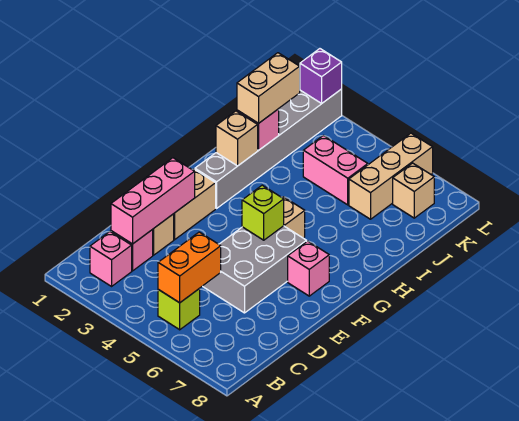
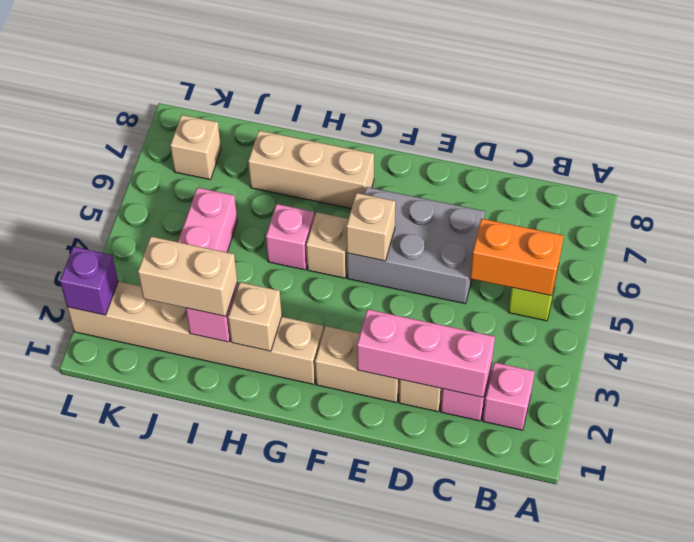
lime brick F5 level 2 -> tan brick F5 level 2
pink brick F7 level 1 -> pink brick H5 level 1
grey brick G2:L2 level 1 -> tan brick G2:L2 level 1
tan brick J6:L6 level 1 -> tan brick G7:I7 level 1

